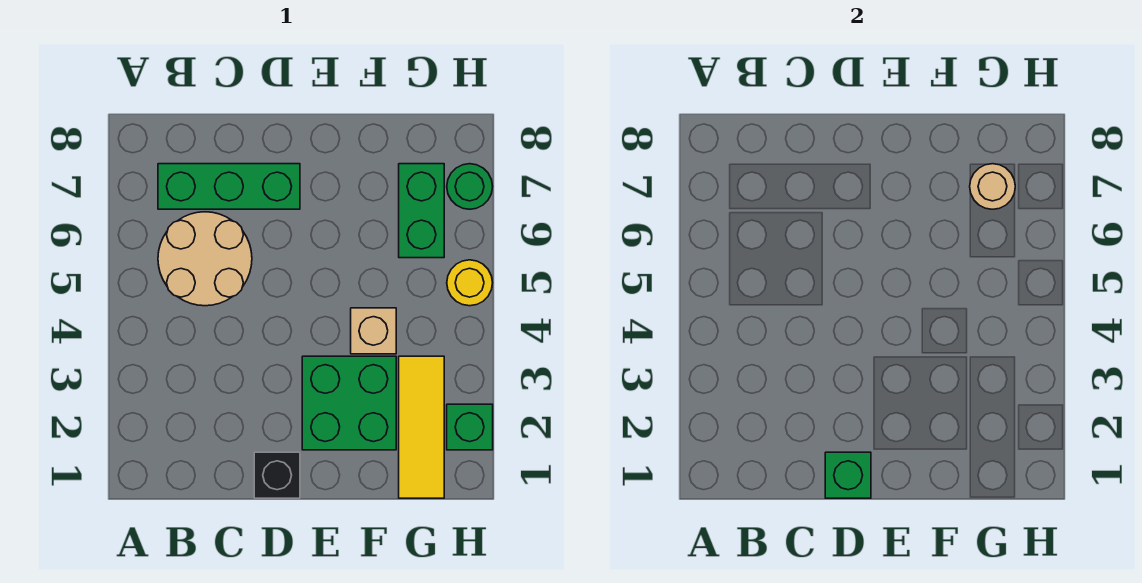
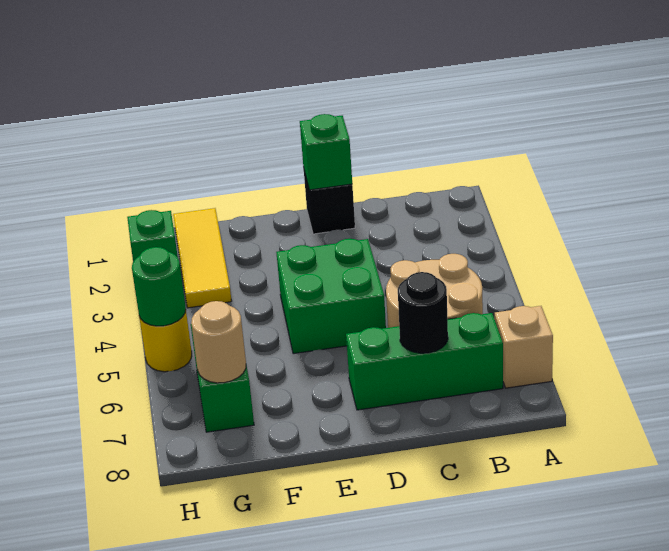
none -> black round brick C7 level 2
green brick E2:F3 level 1 -> green brick D4:E5 level 1
tan brick F4 level 1 -> tan brick A7 level 1
green round brick H7 level 1 -> green round brick H5 level 2

